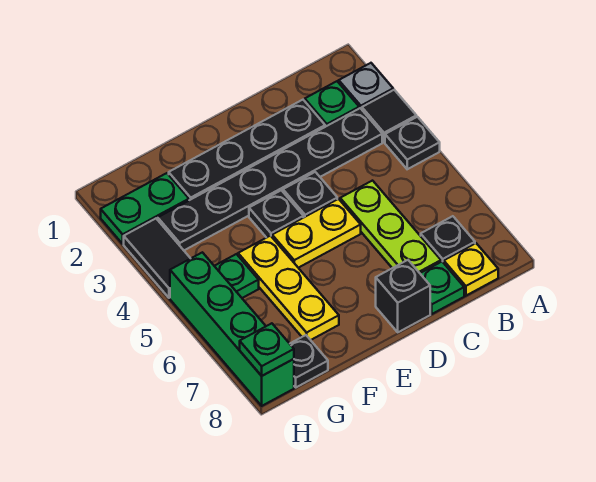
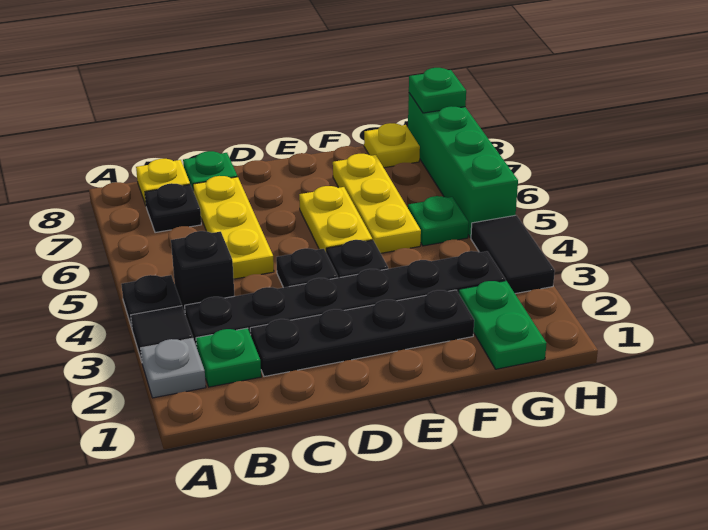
lime plate C5:C7 level 1 -> yellow plate C5:C7 level 1
yellow plate D5:E5 level 1 -> yellow plate E5:E6 level 1
black brick D8 level 1 -> black brick B4 level 1
green plate G2:H2 level 1 -> green plate G1:G2 level 1
black plate G8 level 1 -> yellow plate G8 level 1

